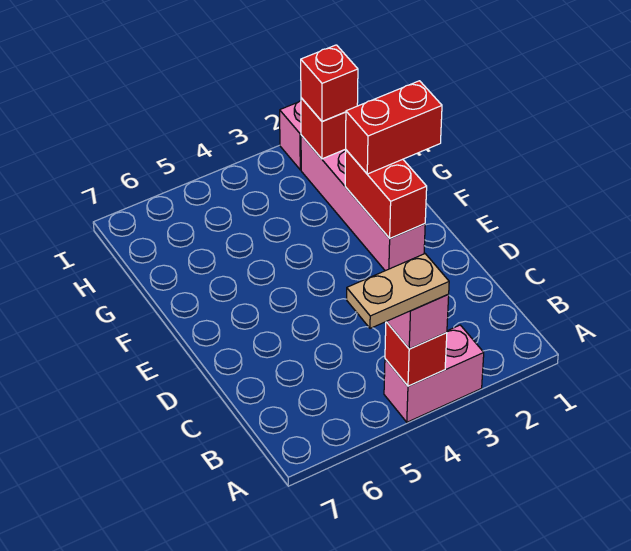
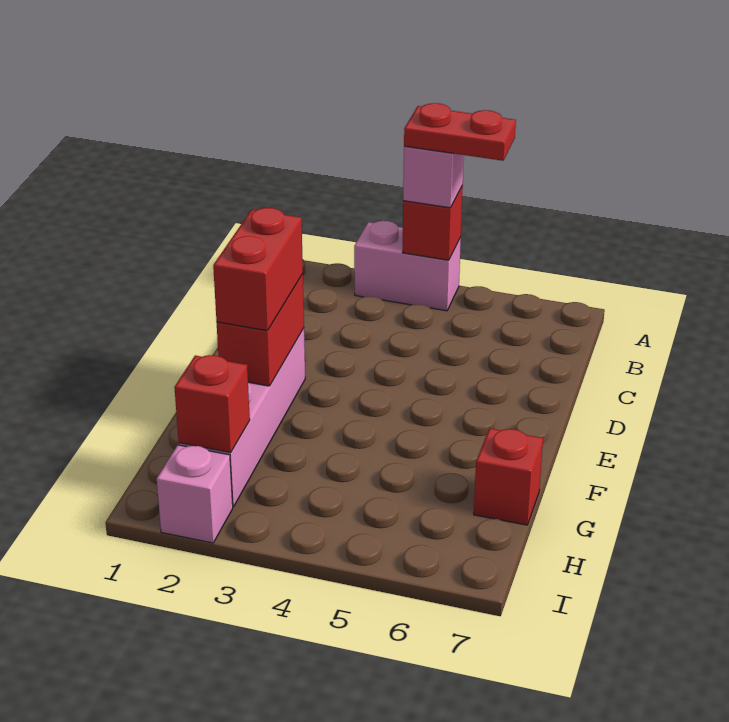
tan plate A4:A5 level 4 -> red plate A4:A5 level 4
red brick F1:F2 level 3 -> red brick E2:F2 level 3
red brick H2 level 3 -> red brick G7 level 1

